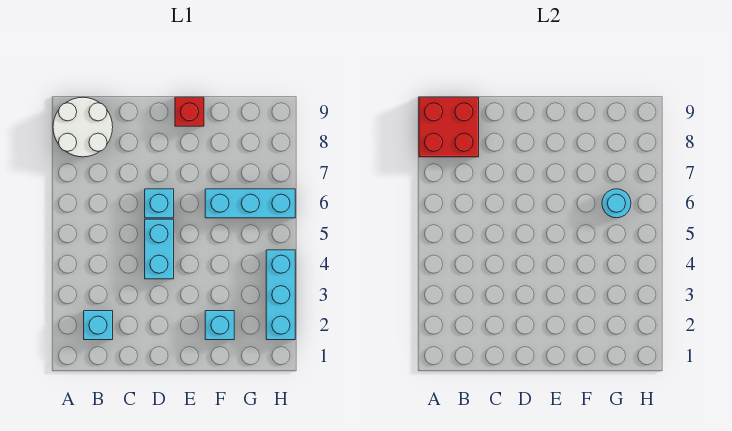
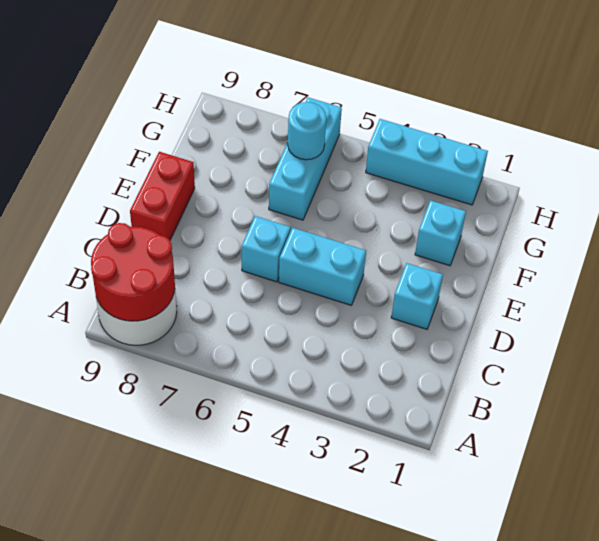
red brick A8:B9 level 2 -> red round brick A8:B9 level 2
cyan brick B2 level 1 -> cyan brick D2 level 1
red brick E9 level 1 -> red brick D9:E9 level 1

